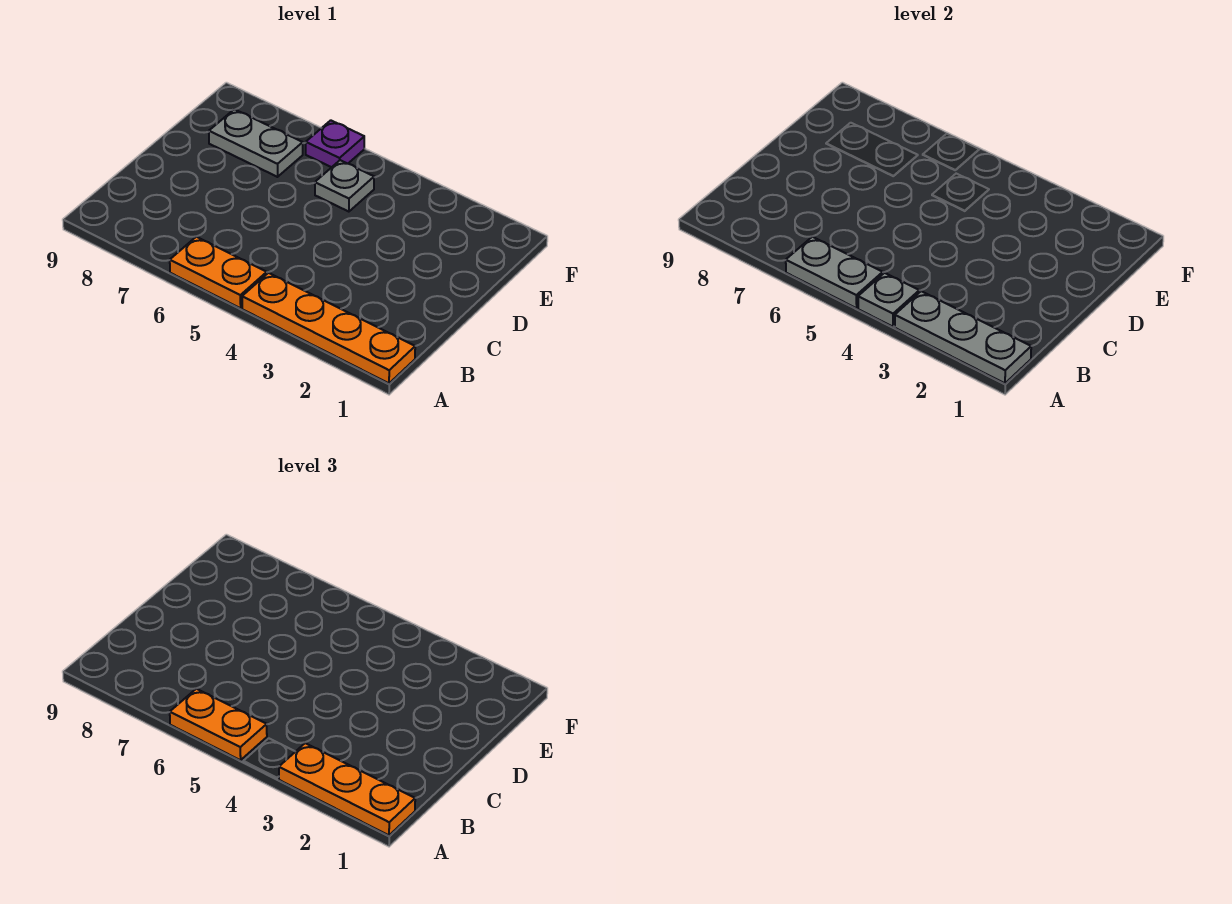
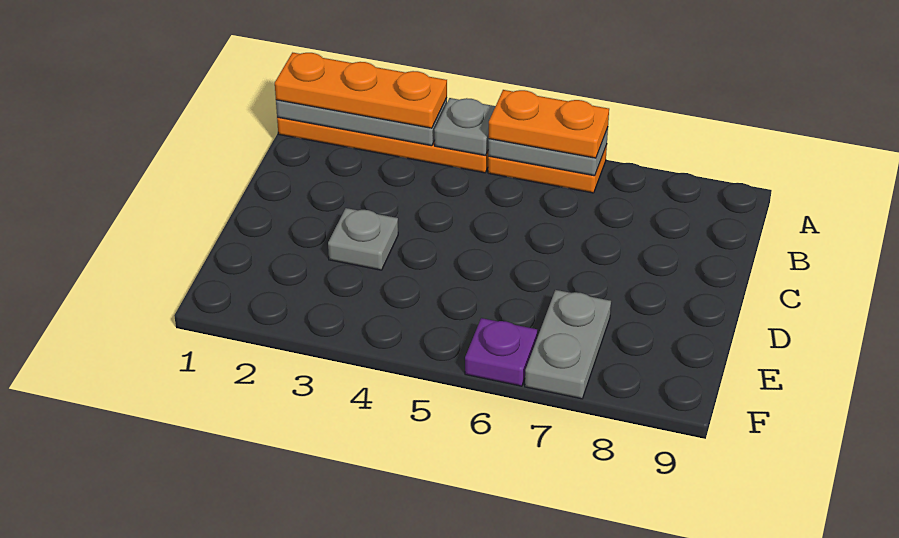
grey plate E5 level 1 -> grey plate D3 level 1
grey plate E7:E8 level 1 -> grey plate E7:F7 level 1

